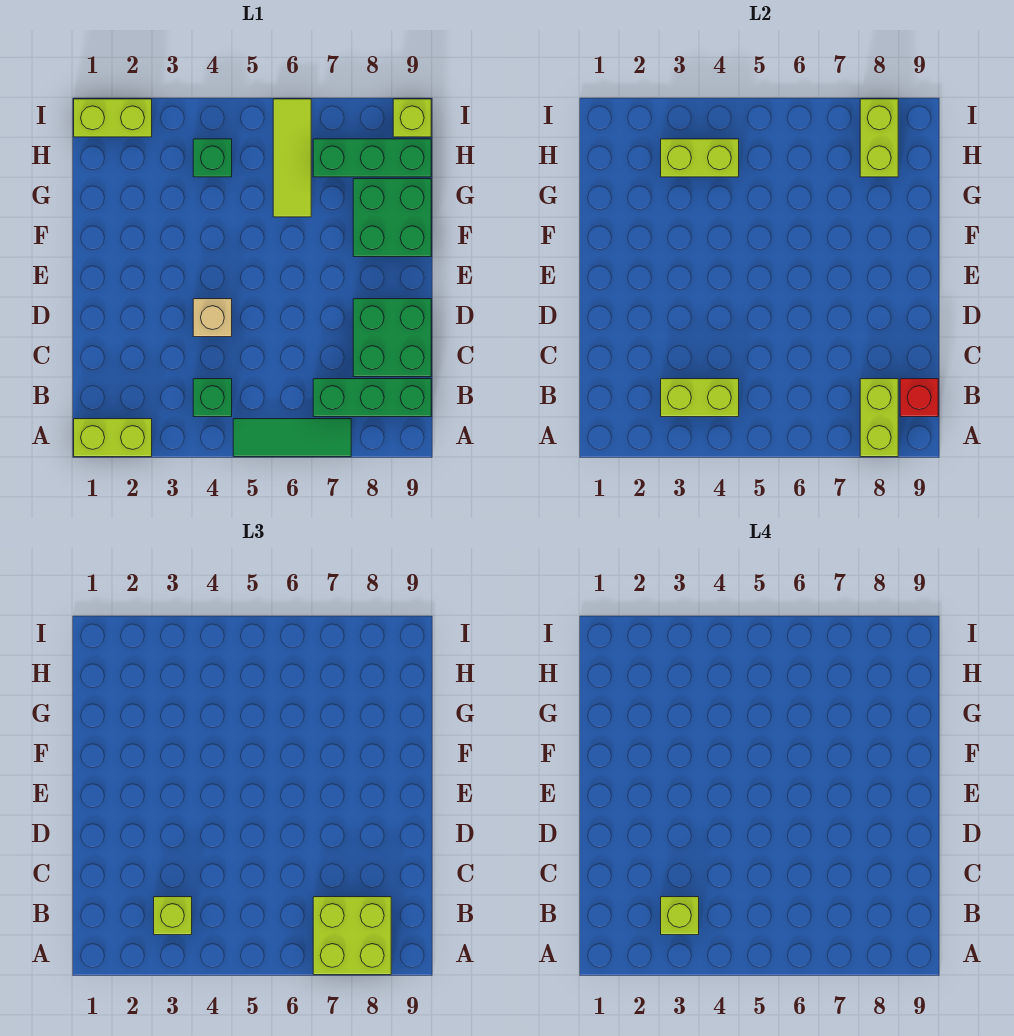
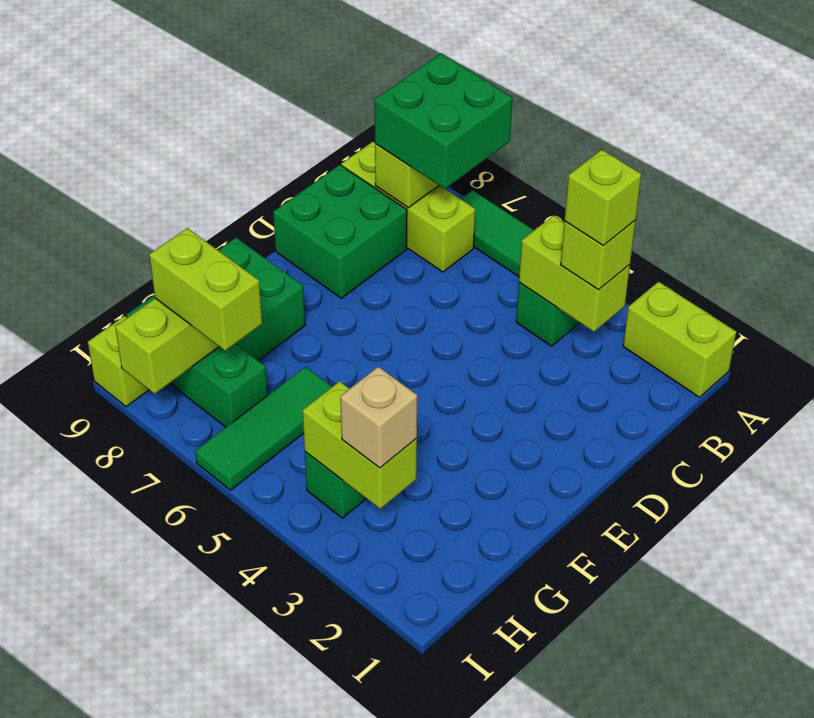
lime brick A7:B8 level 3 -> green brick A7:B8 level 3
green brick B7:B9 level 1 -> lime brick B7:B9 level 1
red brick B9 level 2 -> none
tan brick D4 level 1 -> tan brick H3 level 3
lime tile G6:I6 level 1 -> green tile G6:I6 level 1
lime brick I1:I2 level 1 -> lime brick H7:H8 level 3

